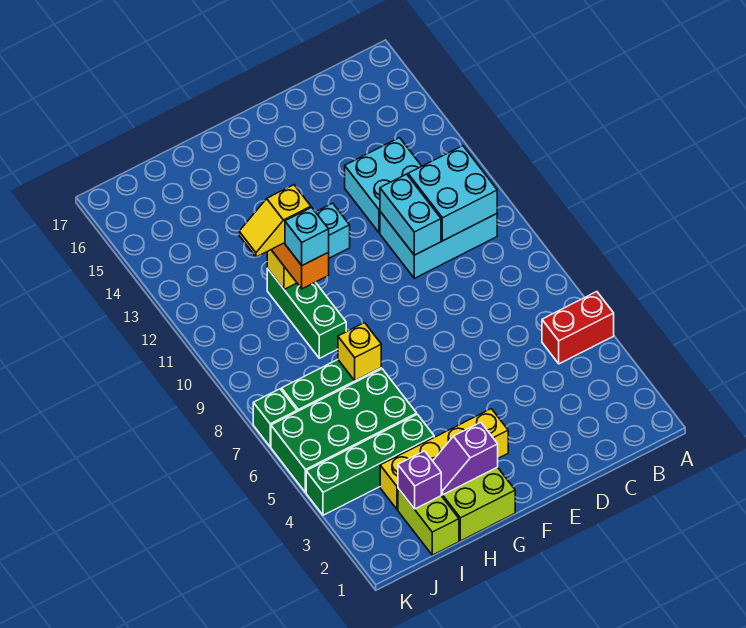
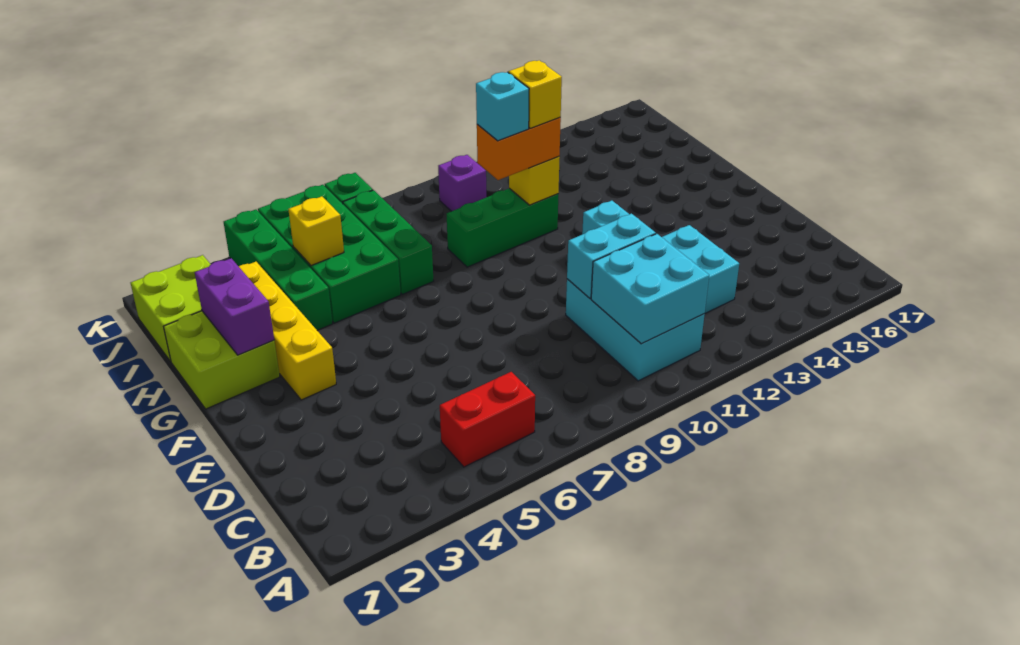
red brick A5:B5 level 1 -> red brick B5:B6 level 1
purple slope G2:H2 level 2 top G -> purple brick G2:H2 level 2
yellow brick H7 level 2 -> yellow brick I5 level 2
lime brick I1:I2 level 1 -> lime brick I1:J2 level 1
purple brick I2 level 2 -> purple brick J10 level 1

